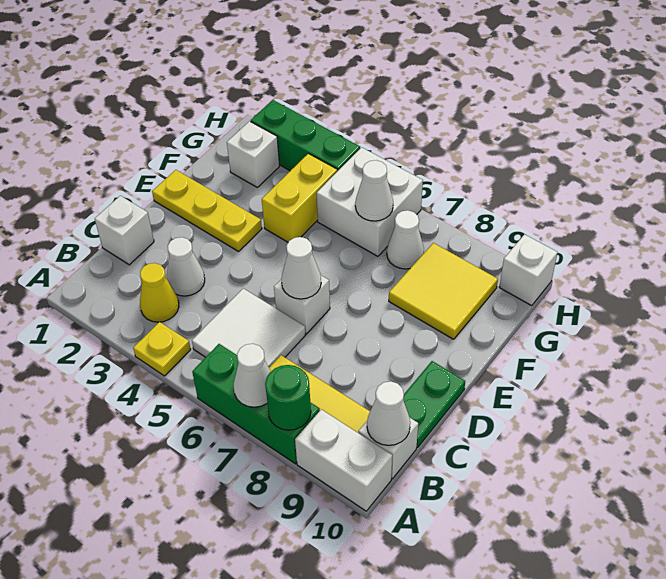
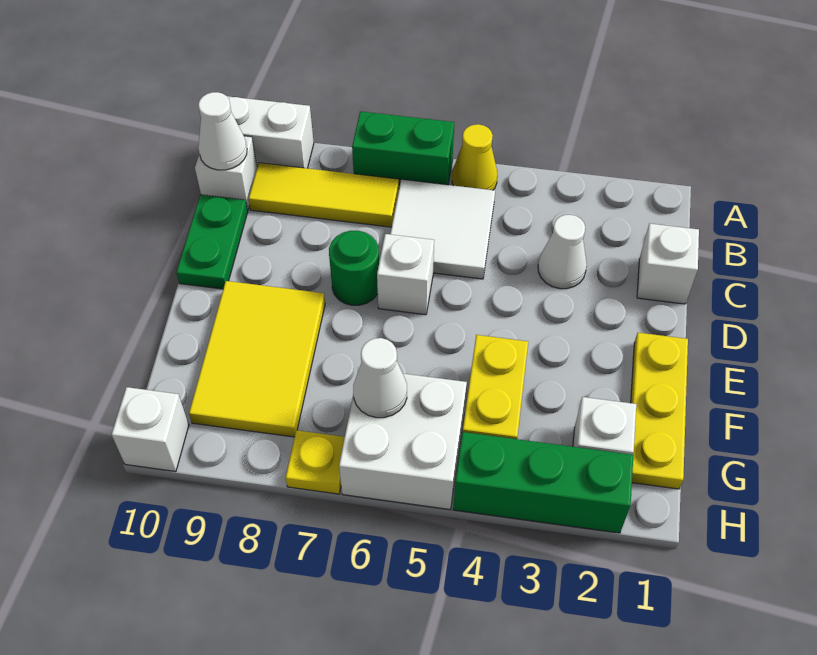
yellow plate A4 level 1 -> yellow plate H7 level 1
green brick A6:A8 level 1 -> green brick A6:A7 level 1
white cone A7 level 2 -> none
green round brick A8 level 2 -> green round brick D7 level 1
yellow cone B3 level 1 -> yellow cone A5 level 1
white cone D6 level 2 -> none
yellow plate E1:E3 level 1 -> yellow plate E1:G1 level 1
yellow tile F8:G9 level 1 -> yellow tile E8:G9 level 1
white cone G7 level 1 -> none

